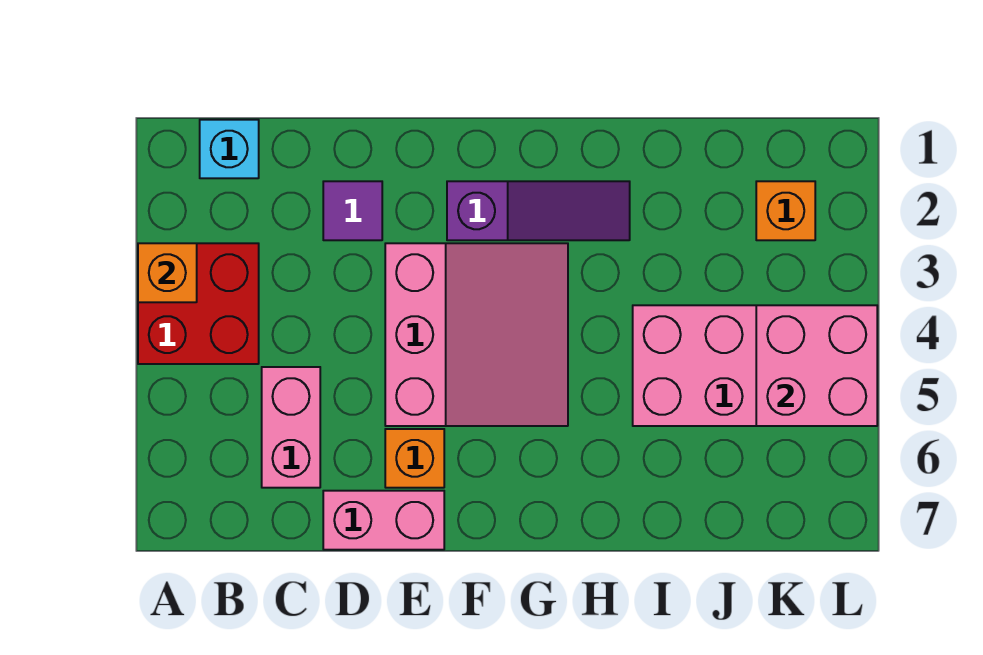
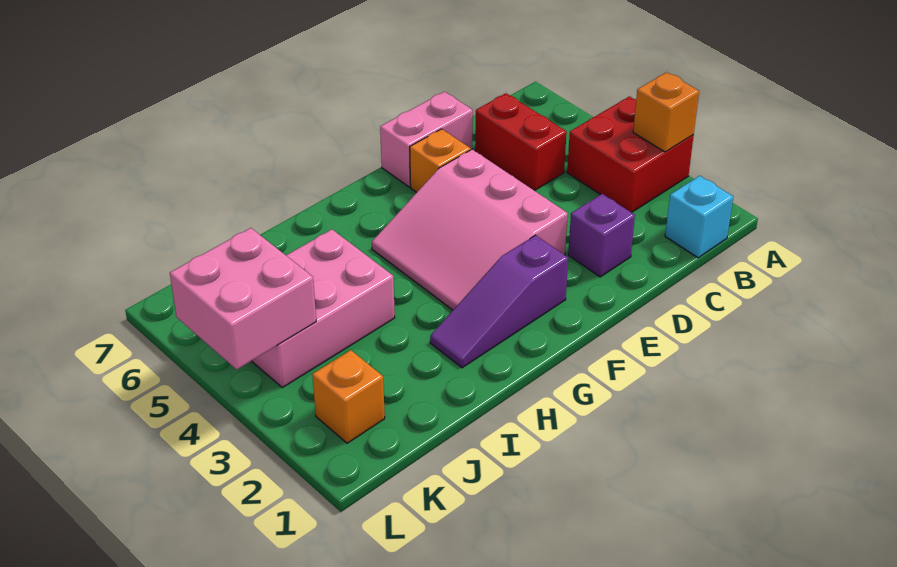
pink brick C5:C6 level 1 -> red brick C5:C6 level 1
purple tile D2 level 1 -> purple brick D2 level 1

